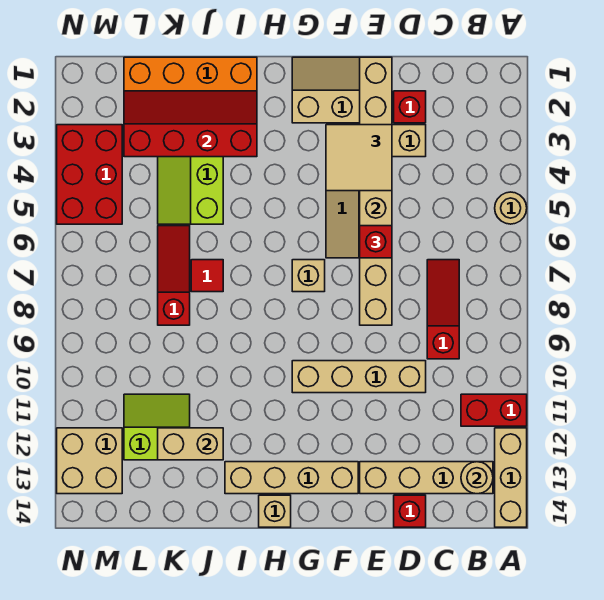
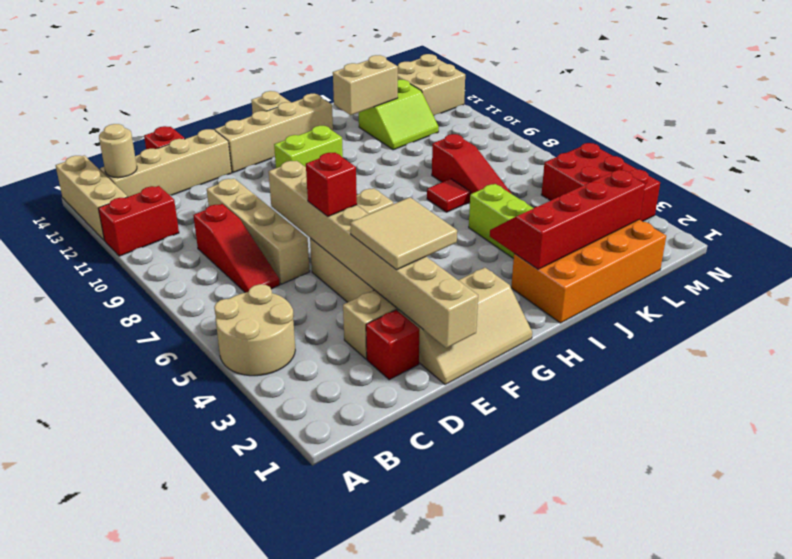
tan round brick A5 level 1 -> tan round brick A4:B5 level 1
tan brick D10:G10 level 1 -> tan brick D7:D10 level 1
none -> lime brick G11:H11 level 1
red slope I2:L3 level 2 top 3 -> red slope I2:L3 level 2 top 2

